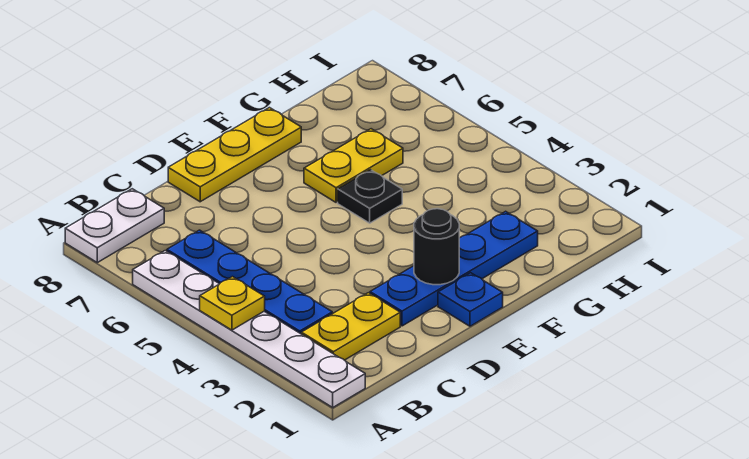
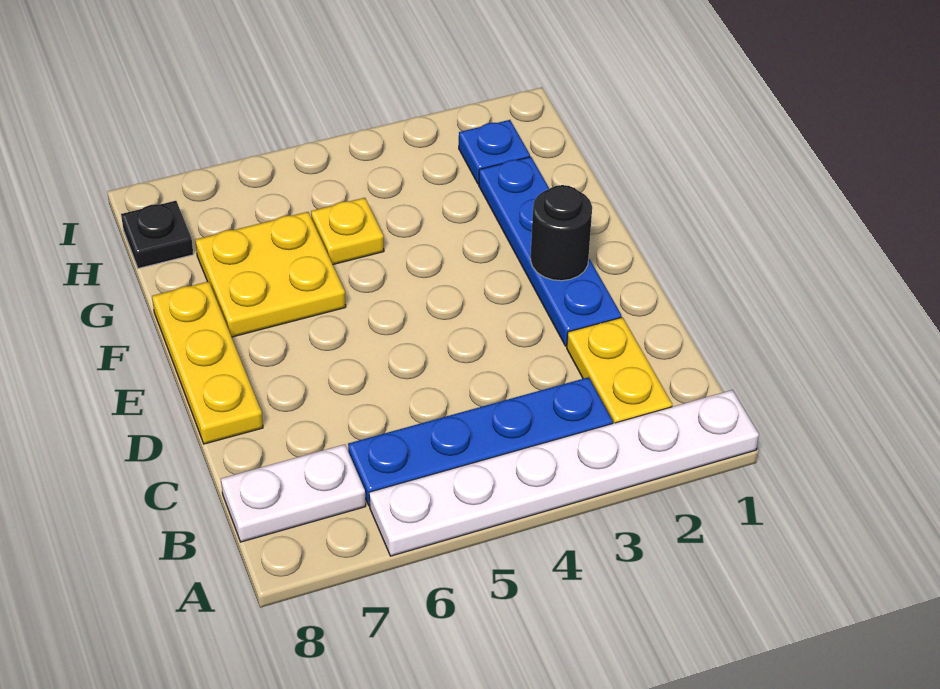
yellow plate A4 level 2 -> yellow plate G5 level 1
white plate A8:B8 level 1 -> white plate B7:B8 level 1
blue plate E1 level 1 -> blue plate H2 level 1
black plate F5 level 1 -> black plate H8 level 1
yellow plate F6:G6 level 1 -> yellow plate F6:G7 level 1

